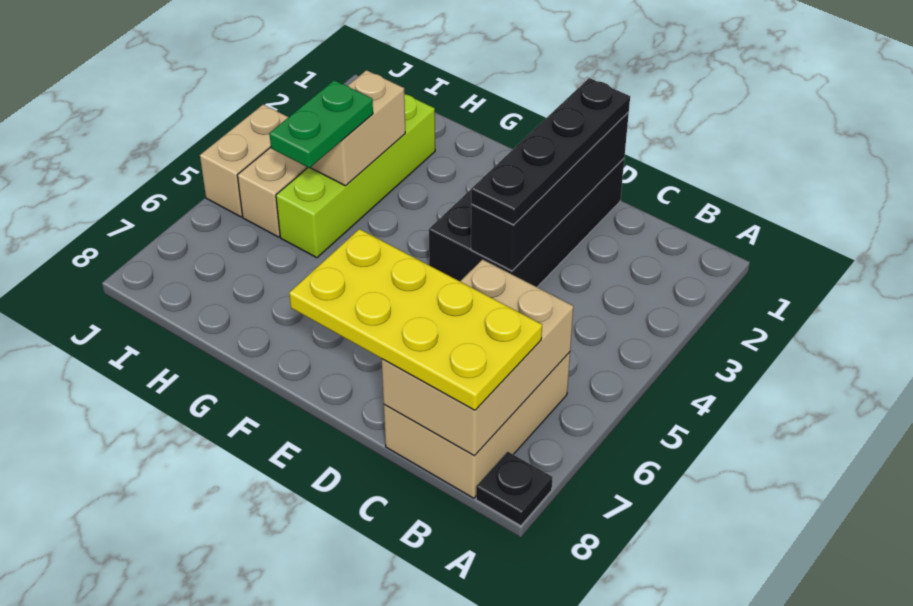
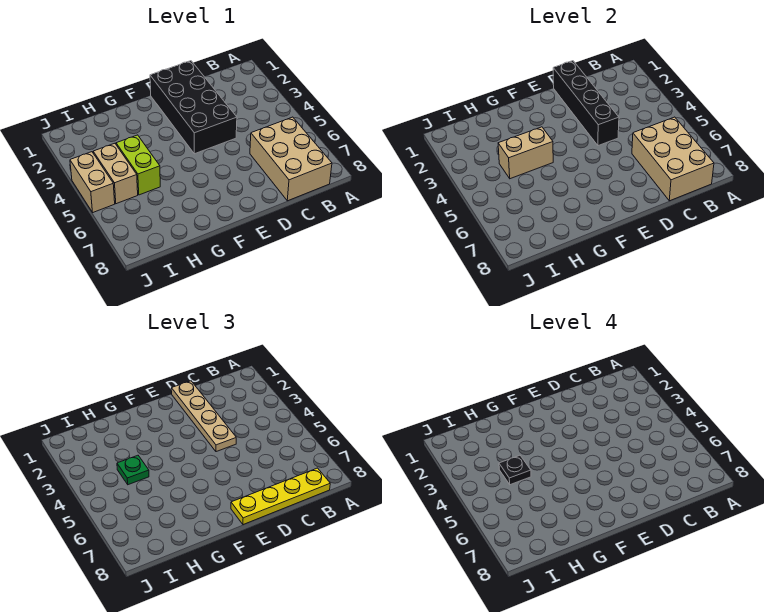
black plate A8 level 1 -> black plate H4 level 4
yellow plate B7:E8 level 3 -> yellow plate B8:E8 level 3
black plate D1:D4 level 3 -> tan plate D1:D4 level 3
lime brick H2:H5 level 1 -> lime brick H4:H5 level 1
tan brick H3:H4 level 2 -> tan brick G4:H4 level 2
green plate H4:H5 level 3 -> green plate H4 level 3

